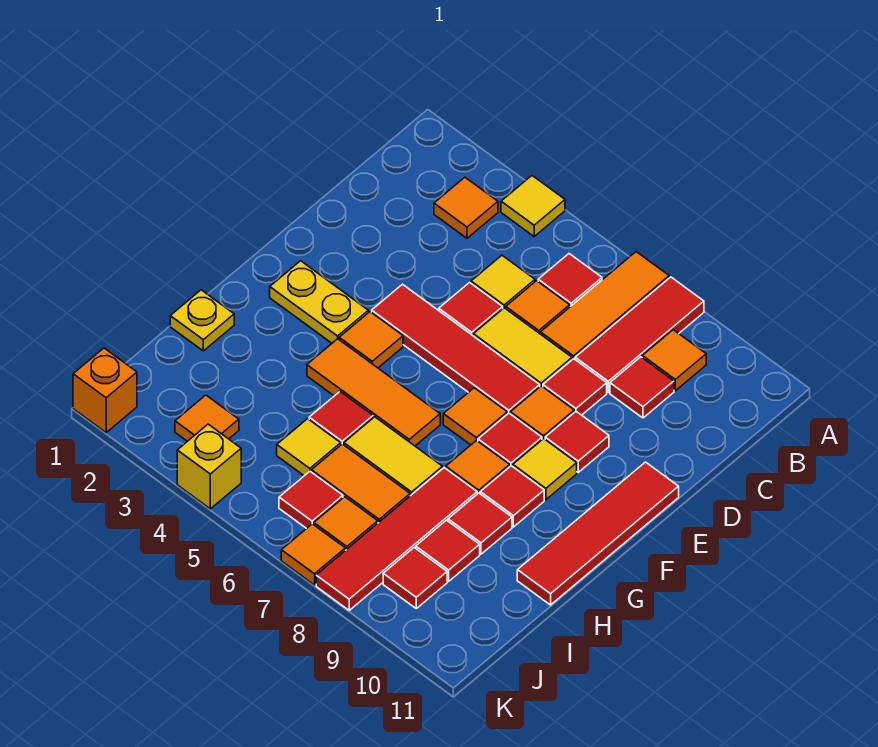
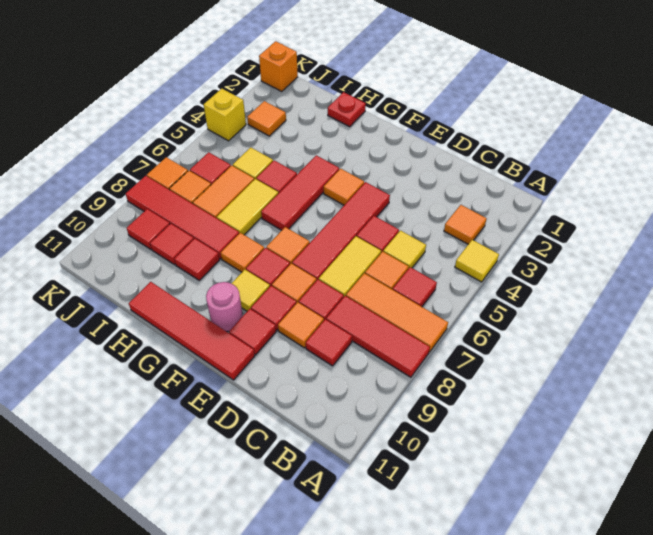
orange tile B9 level 1 -> orange tile D9 level 1
yellow plate F2:F3 level 1 -> none
none -> pink round brick F10 level 1
orange tile G4:G6 level 1 -> red tile G4:G6 level 1
red tile G9 level 1 -> red tile E10 level 1
yellow plate H1 level 1 -> red plate H1 level 1

